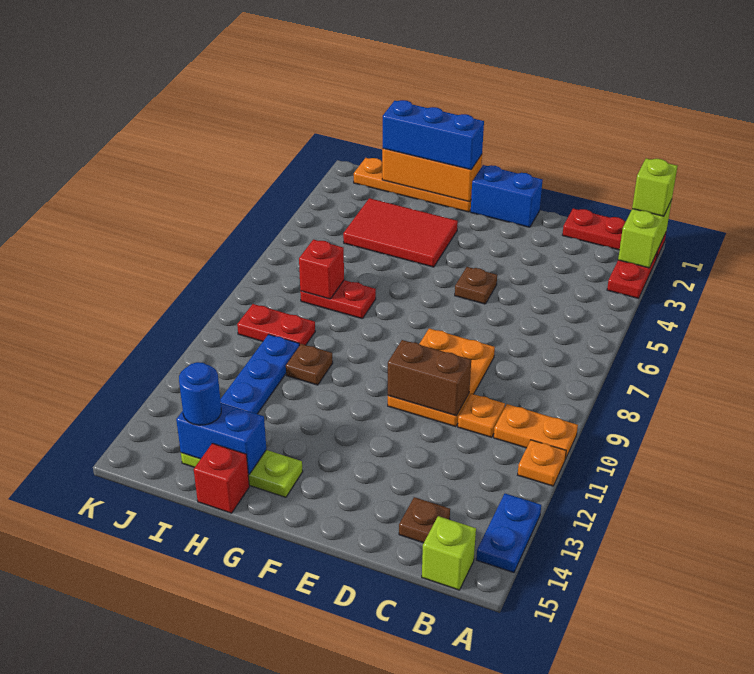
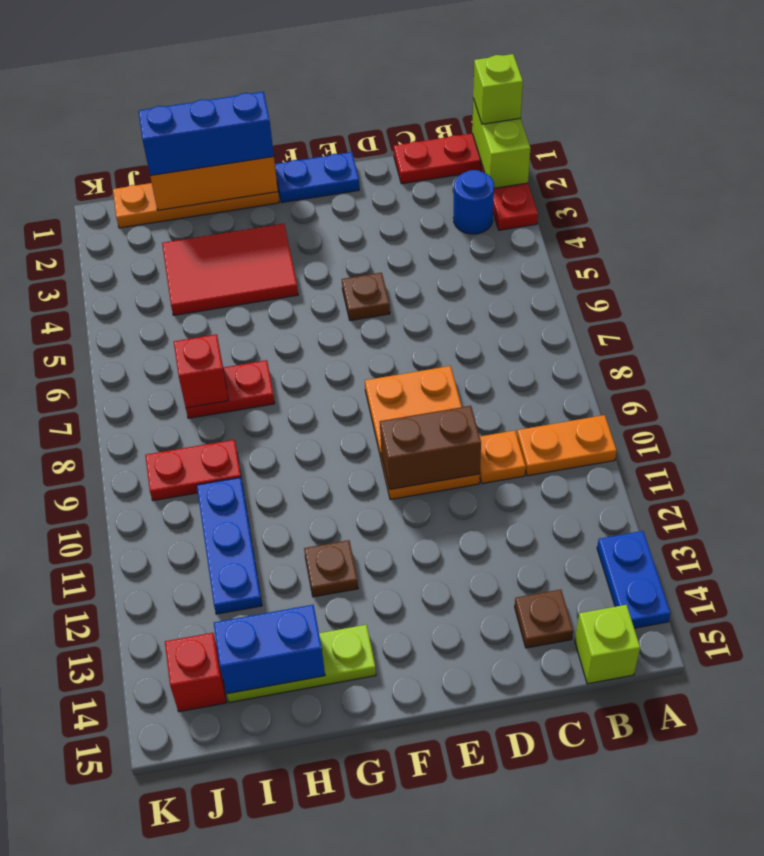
orange plate A11 level 1 -> none
blue brick E1:F1 level 1 -> blue plate E1:F1 level 1
brown plate H10 level 1 -> brown plate G12 level 1
red brick H15 level 1 -> red brick J14 level 1
blue round brick I14 level 3 -> blue round brick B3 level 1

